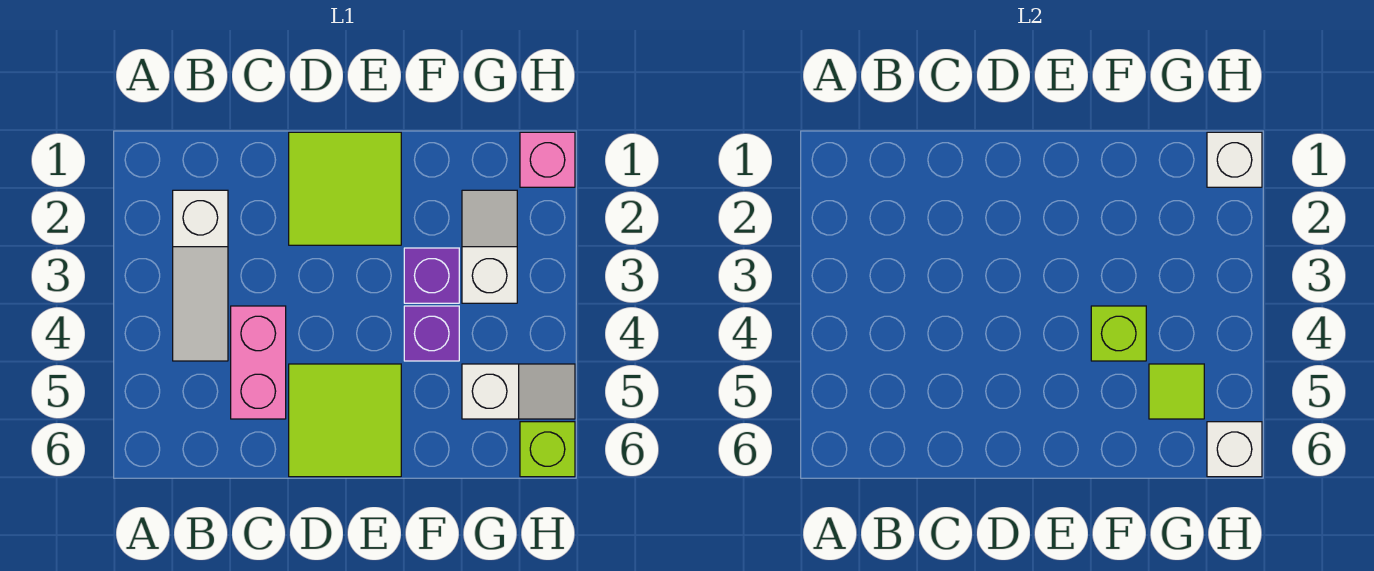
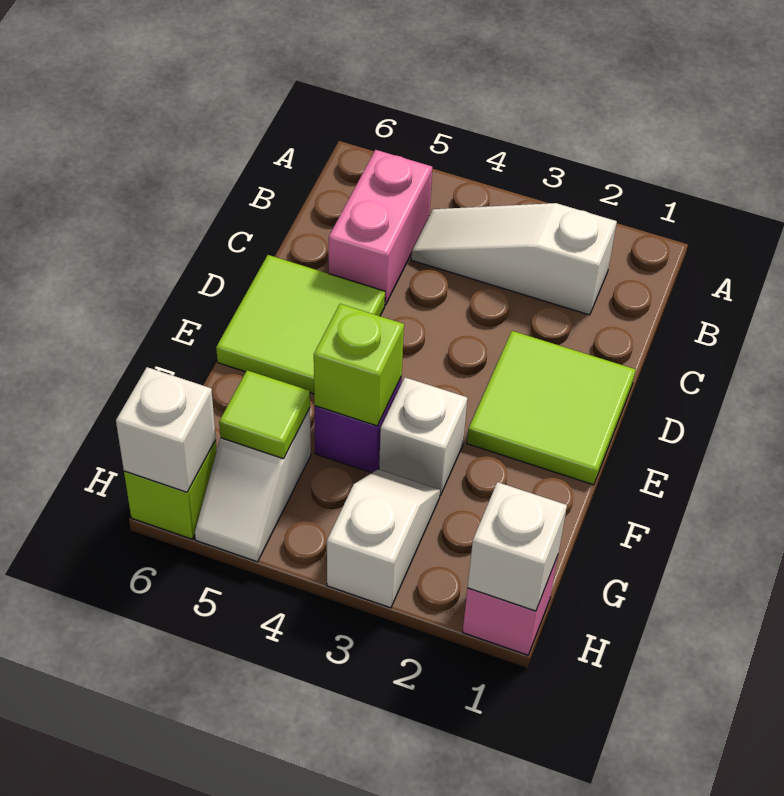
pink brick C4:C5 level 1 -> pink brick B5:C5 level 1
purple brick F3 level 1 -> white brick F3 level 1
white slope G2:G3 level 1 top 3 -> white slope G3:H3 level 1 top H

